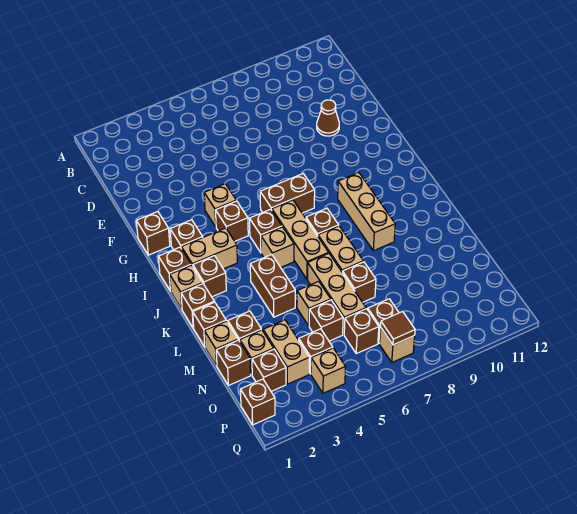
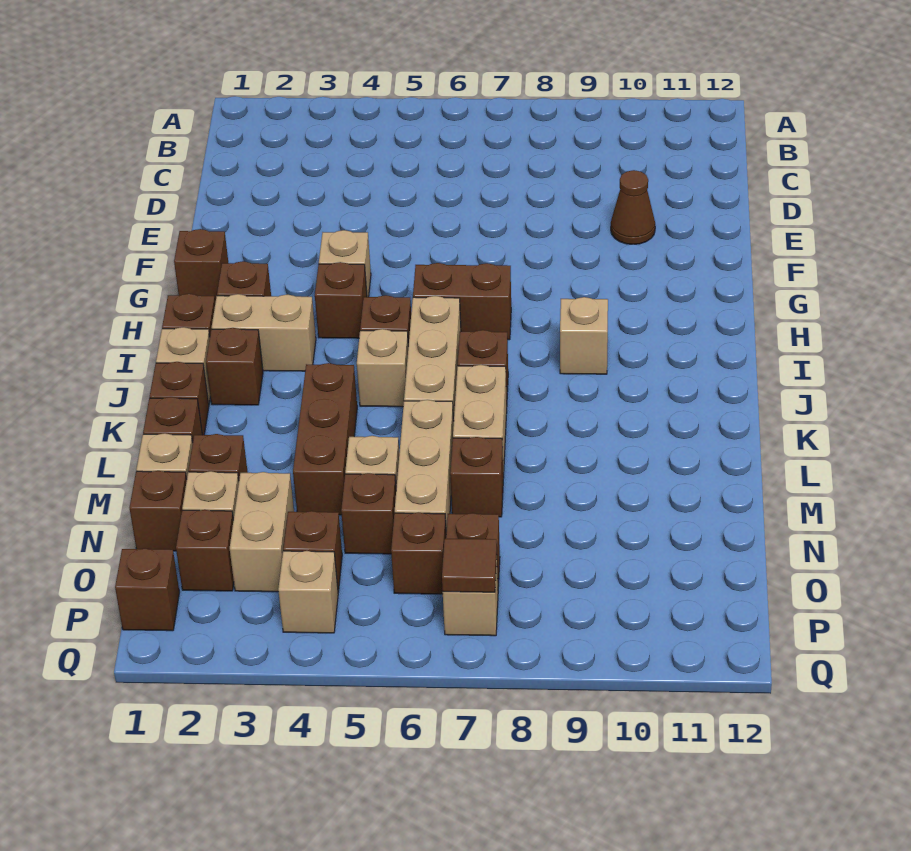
tan brick I9:K9 level 1 -> tan brick I9 level 1
brown brick K4:L4 level 1 -> brown brick K4:M4 level 1

